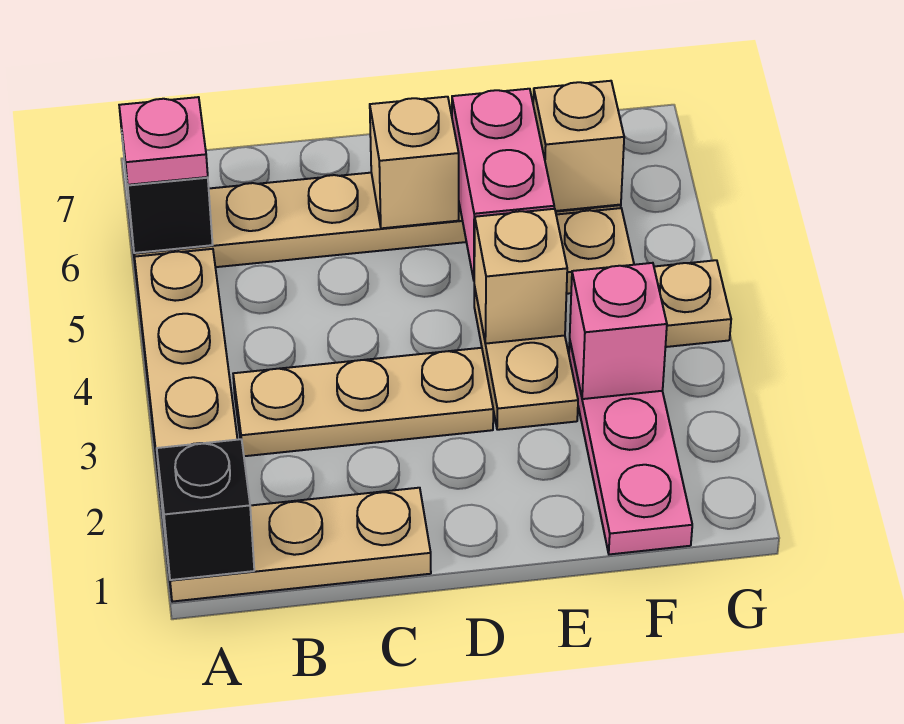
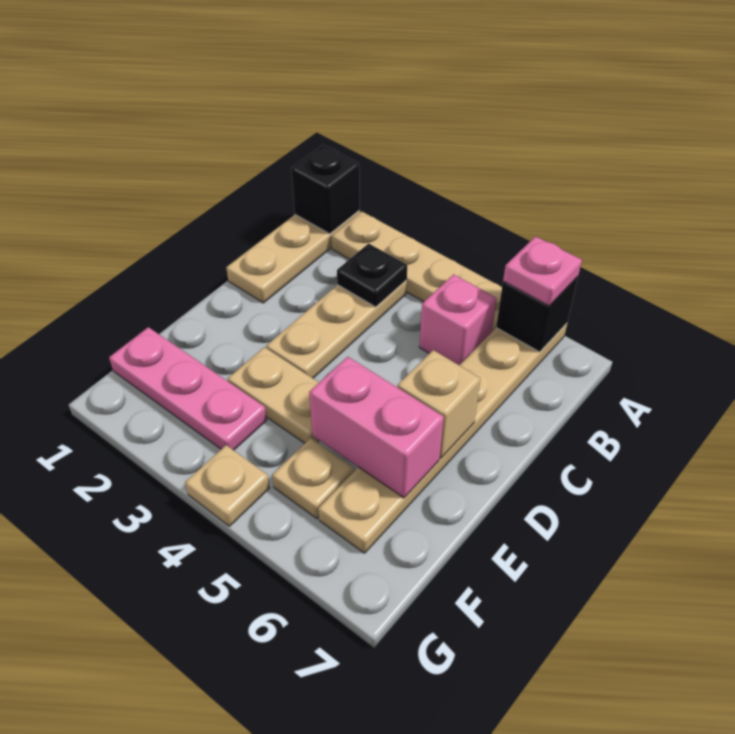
none -> black plate B3 level 2
tan brick E4 level 2 -> none
pink brick F3 level 2 -> pink brick B5 level 1
tan brick F6 level 2 -> none

